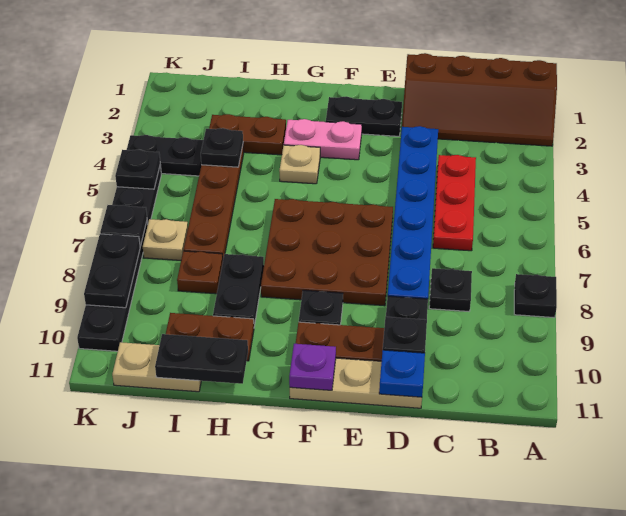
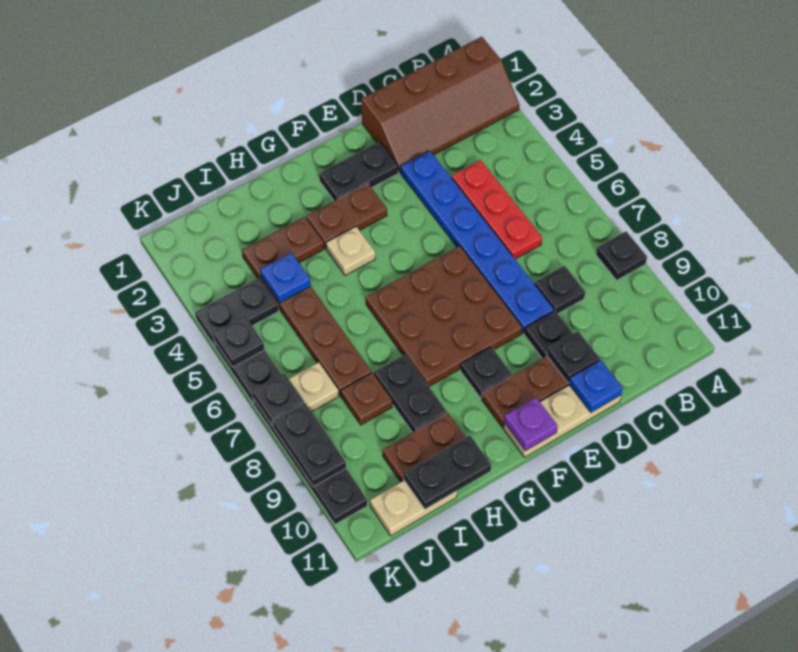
pink plate F3:G3 level 1 -> brown plate F3:G3 level 1
black plate I4 level 2 -> blue plate I4 level 2

